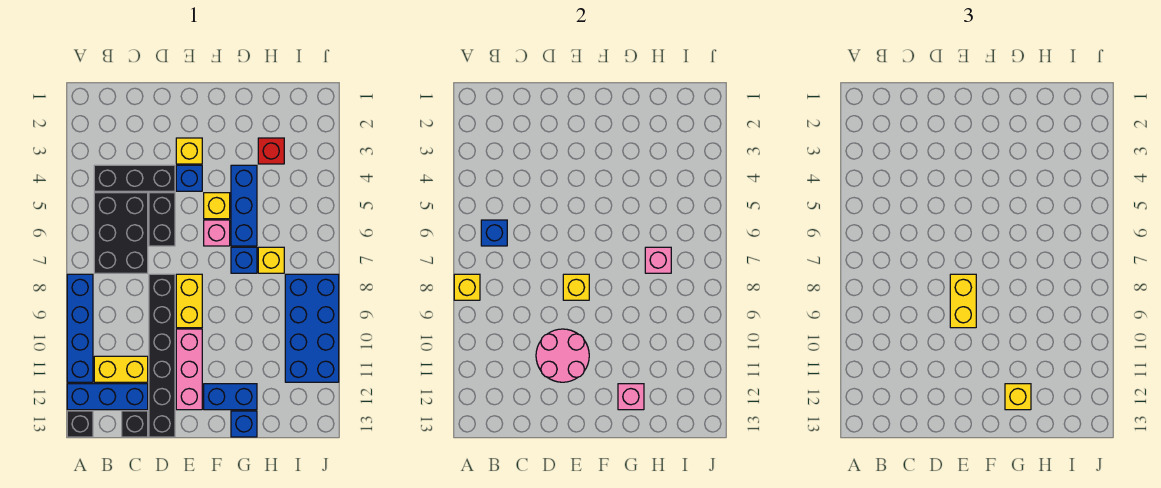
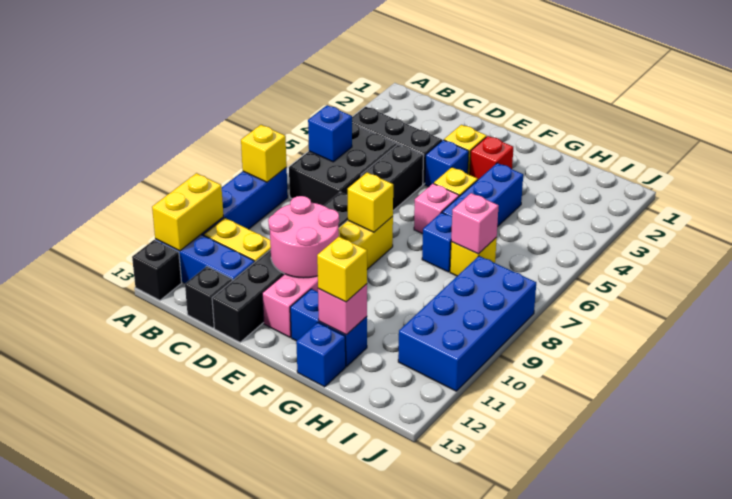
yellow brick E8:E9 level 3 -> yellow brick A11:A12 level 2
red brick H3 level 1 -> red brick F3 level 1

